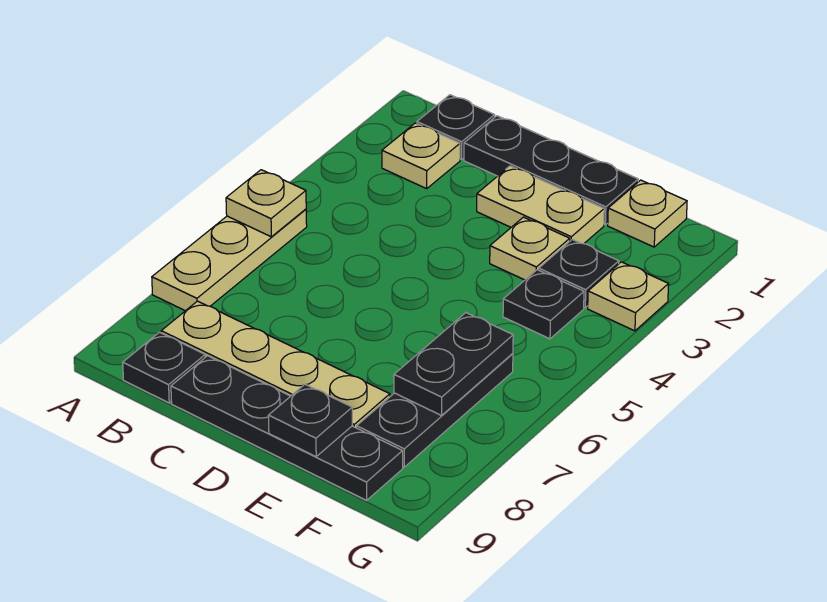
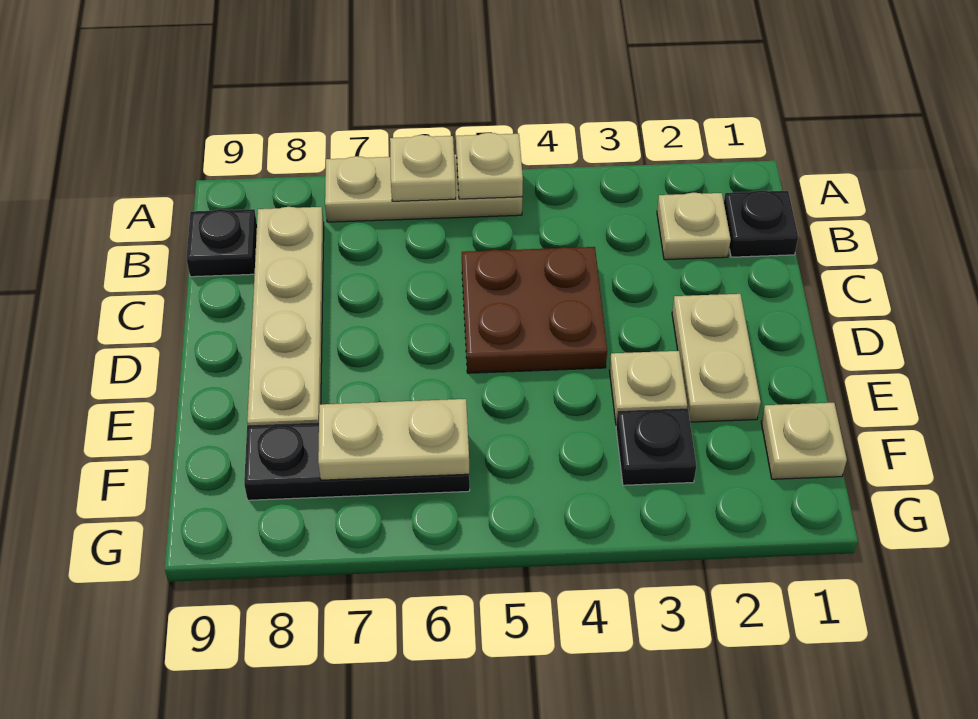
black plate C1:E1 level 1 -> none
none -> brown plate C4:D5 level 1
black plate C9:F9 level 1 -> none
black plate E9 level 2 -> none
black plate F4 level 1 -> none
black plate F6:F7 level 2 -> tan plate F6:F7 level 2
tan plate G3 level 1 -> tan plate A6 level 2

